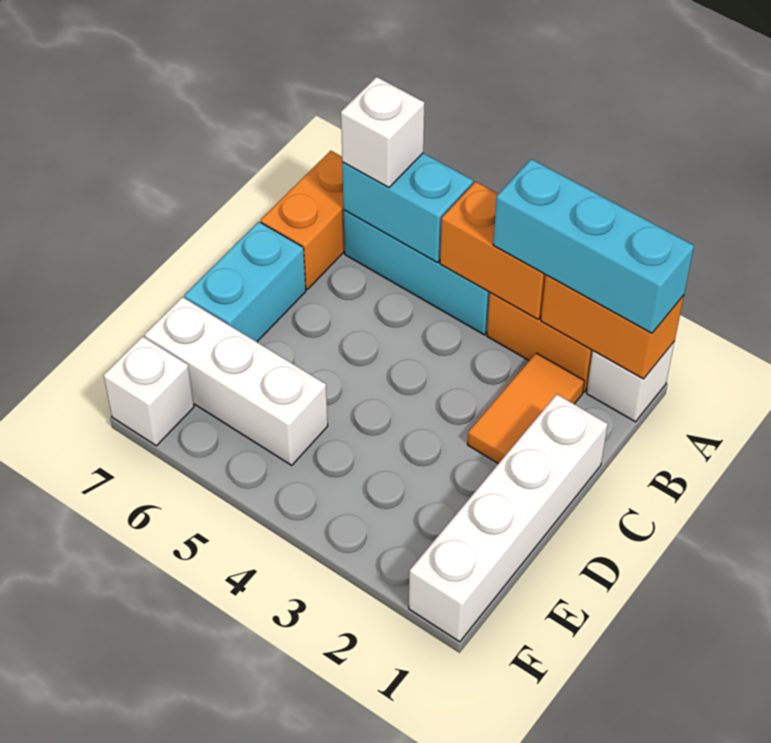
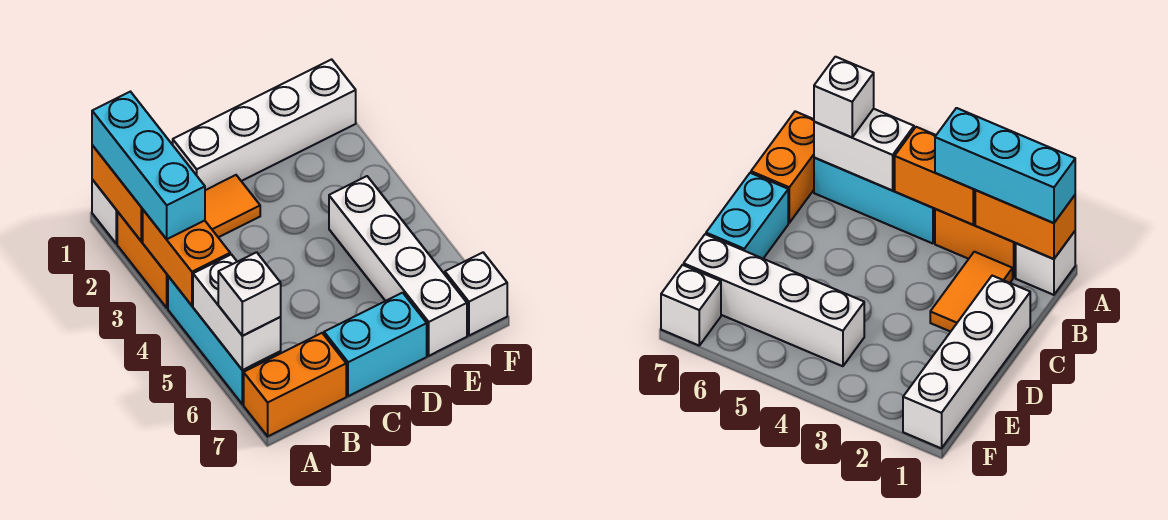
cyan brick A5:A6 level 2 -> white brick A5:A6 level 2
white brick E5:E7 level 1 -> white brick E4:E7 level 1

